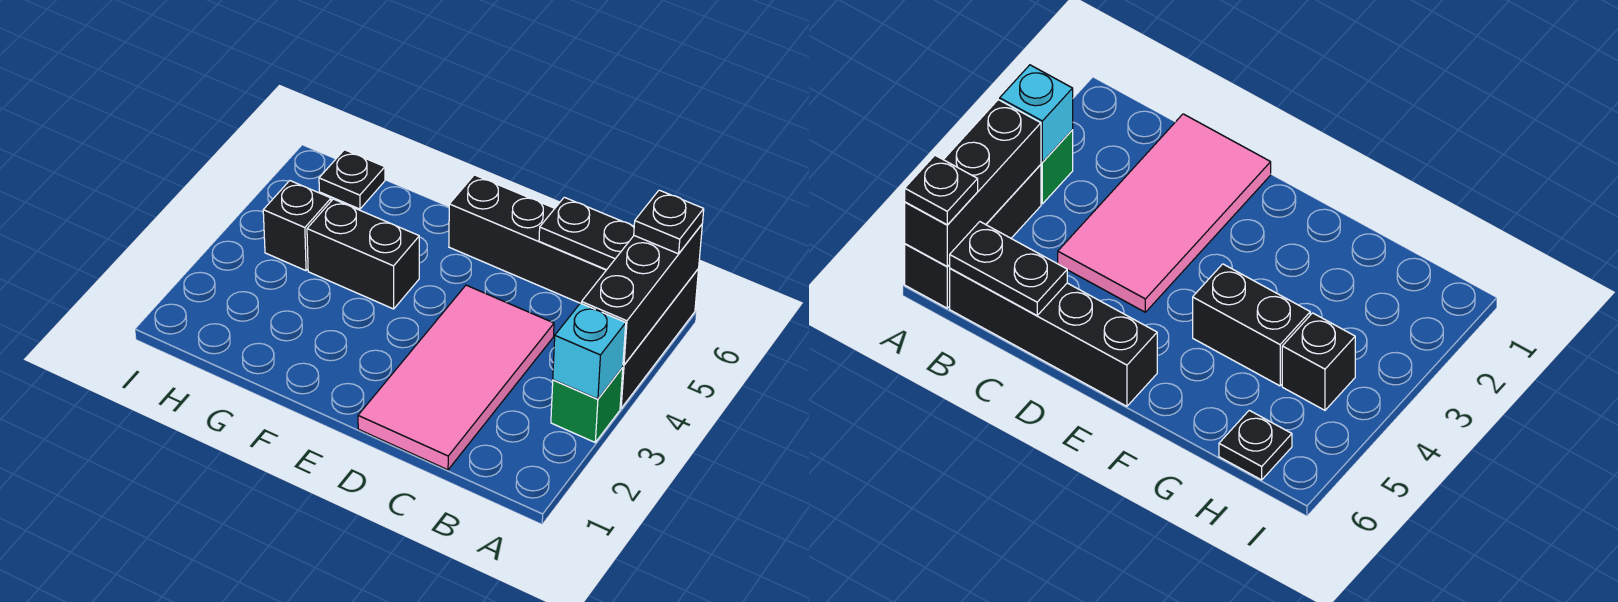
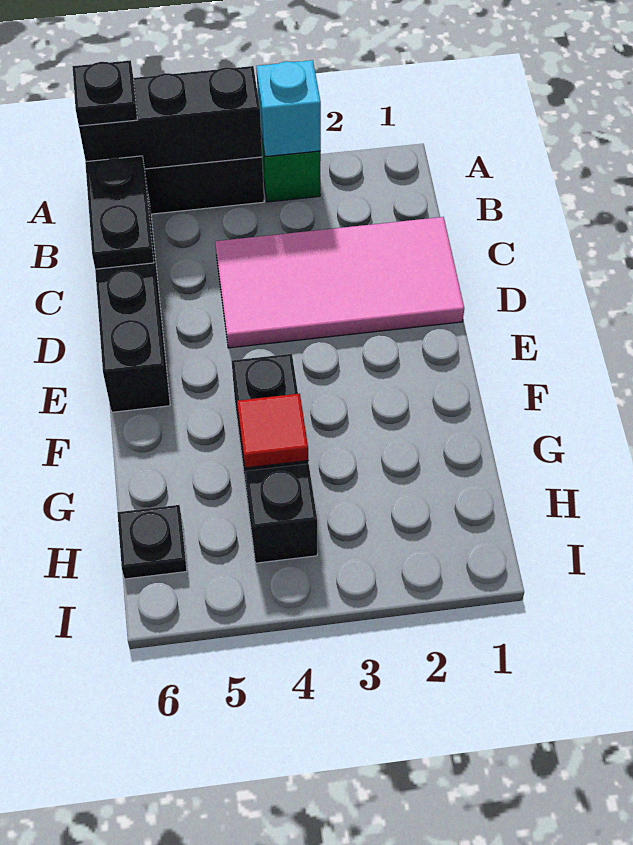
none -> red tile G4 level 2

